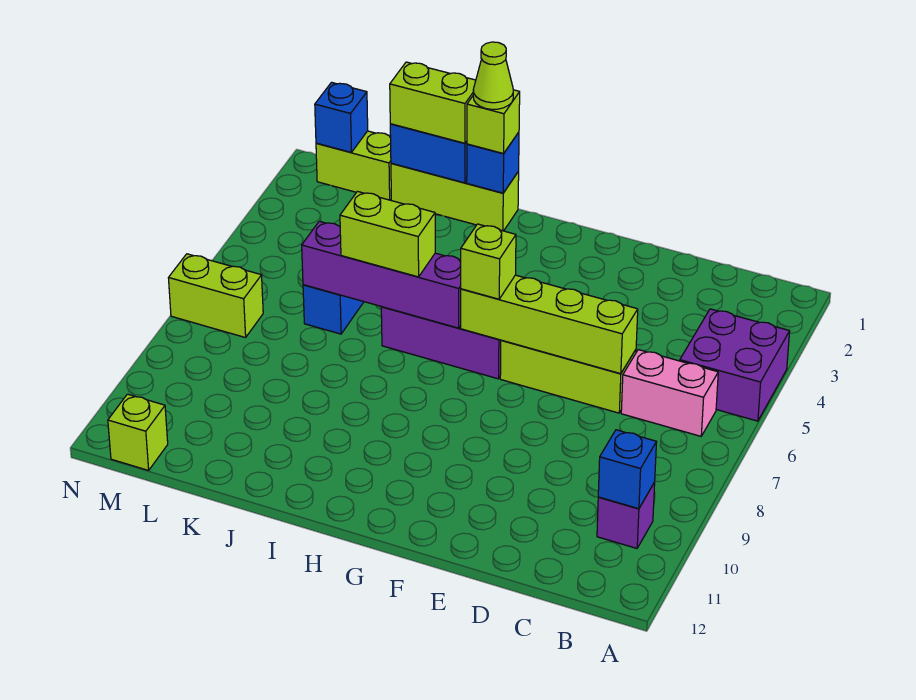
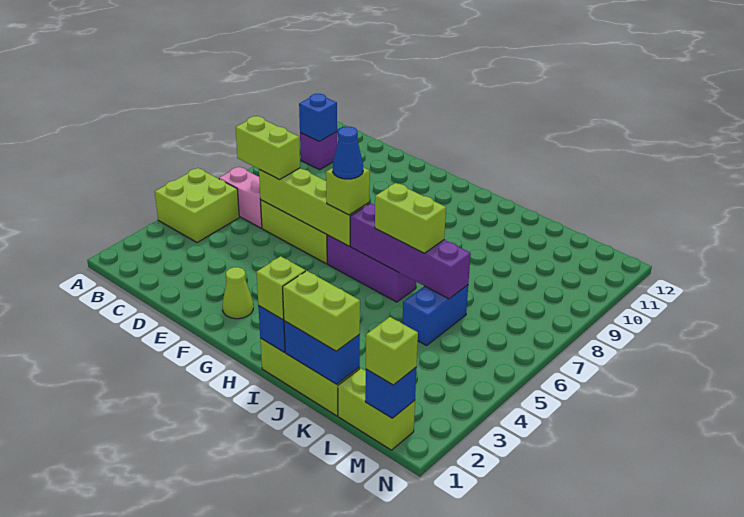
purple brick A4:B5 level 1 -> lime brick A4:B5 level 1
none -> blue cone G6 level 4
lime cone I1 level 4 -> lime cone F2 level 1
lime brick M7:N7 level 1 -> lime brick C6:D6 level 3
lime brick M12 level 1 -> lime brick M1 level 3

